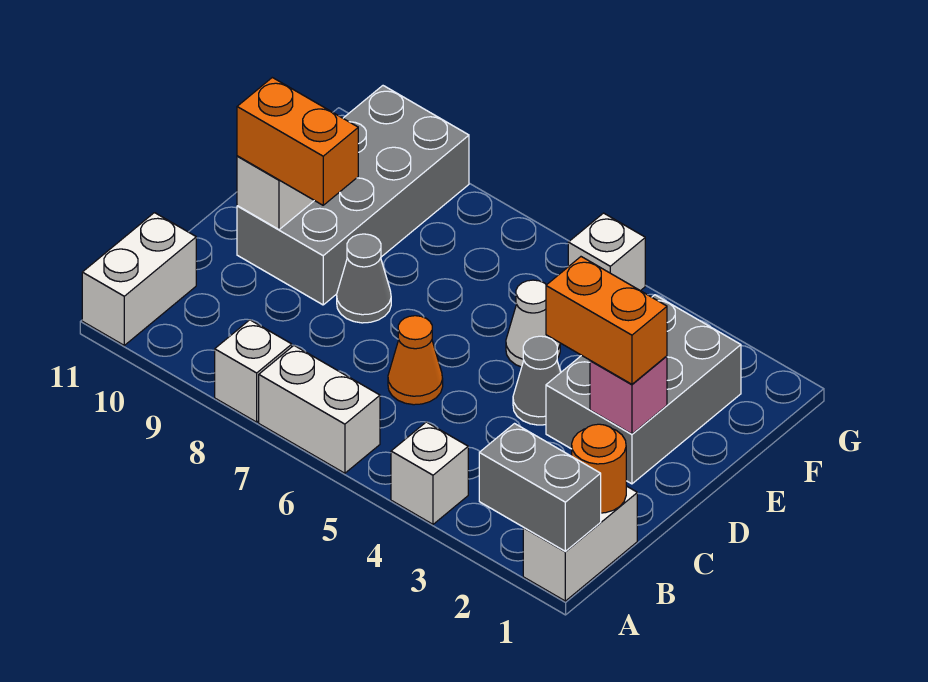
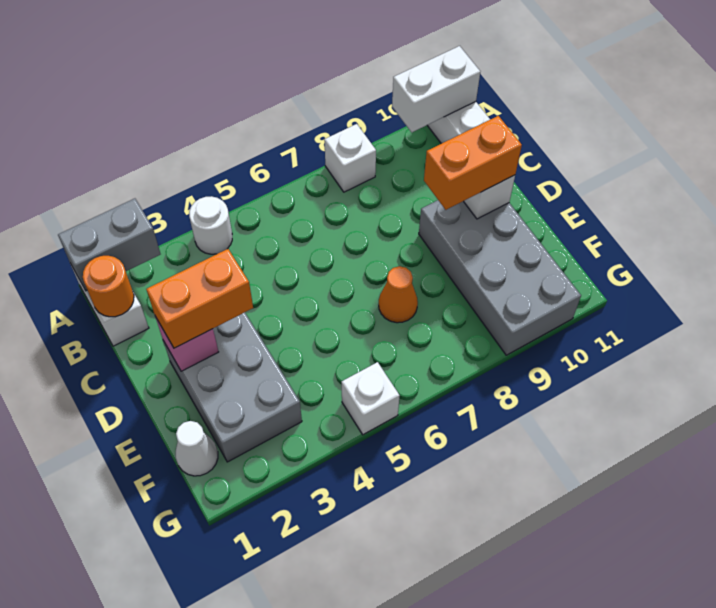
white brick A4 level 1 -> white round brick A4 level 1
white brick A6:A7 level 1 -> white brick A10:A11 level 2
orange cone C6 level 1 -> orange cone E7 level 1
grey cone D4 level 1 -> none
grey cone D8 level 1 -> none
white cone E5 level 1 -> white cone F1 level 1

